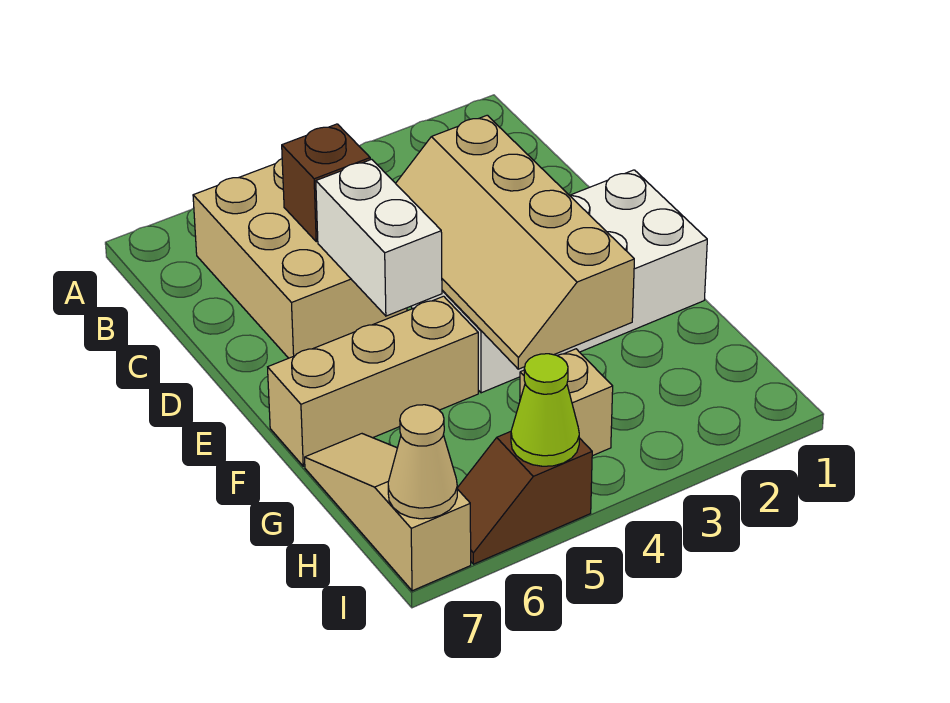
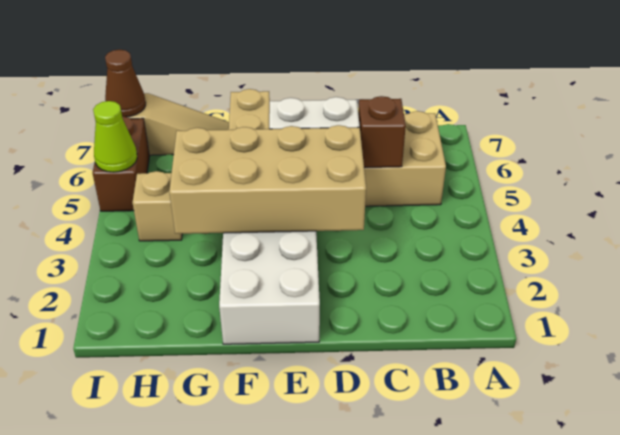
tan slope D3:G4 level 2 top 3 -> tan brick D3:G4 level 2
brown slope I5:I6 level 1 top 5 -> brown brick I5:I6 level 1
tan cone I7 level 2 -> brown cone I7 level 2

